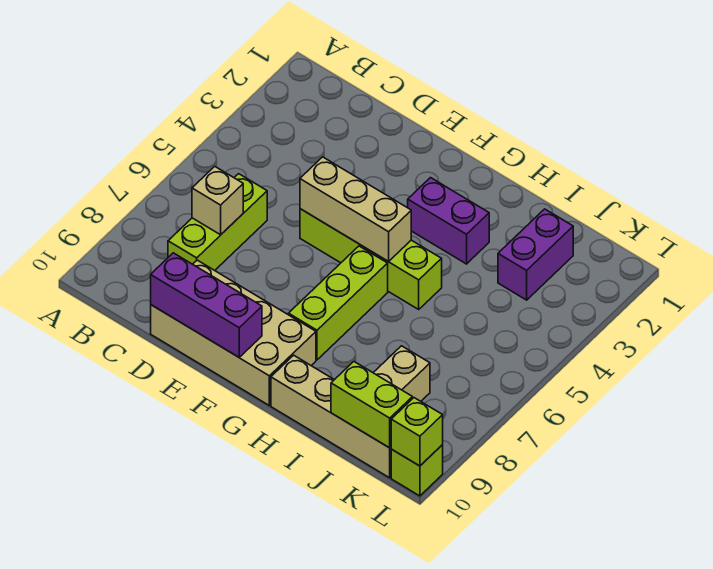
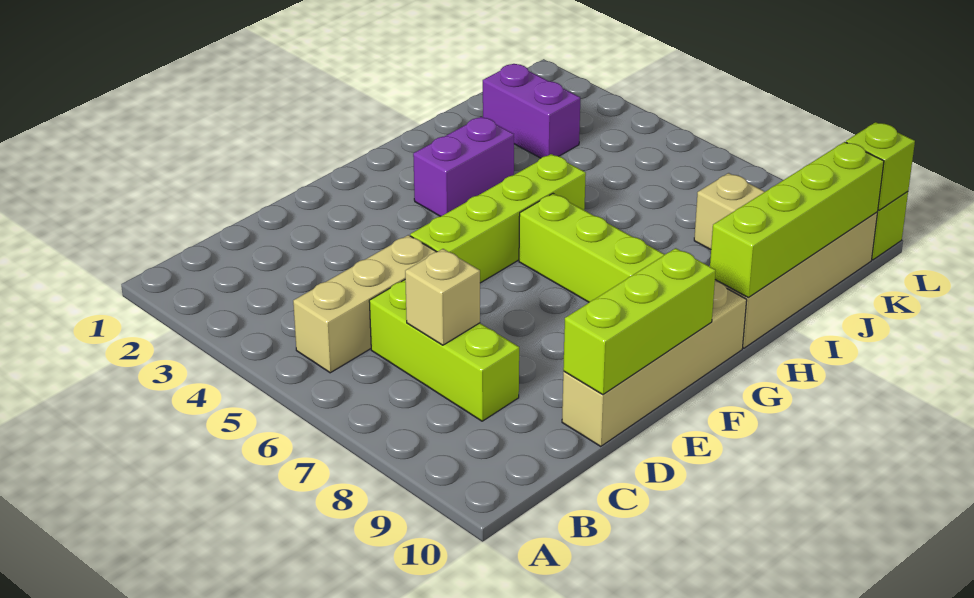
tan brick D9:G10 level 1 -> tan brick D10:G10 level 1
purple brick D10:F10 level 2 -> lime brick D10:F10 level 2
tan brick E5:G5 level 2 -> tan brick B5:D5 level 1
lime brick J10:K10 level 2 -> lime brick H10:K10 level 2

